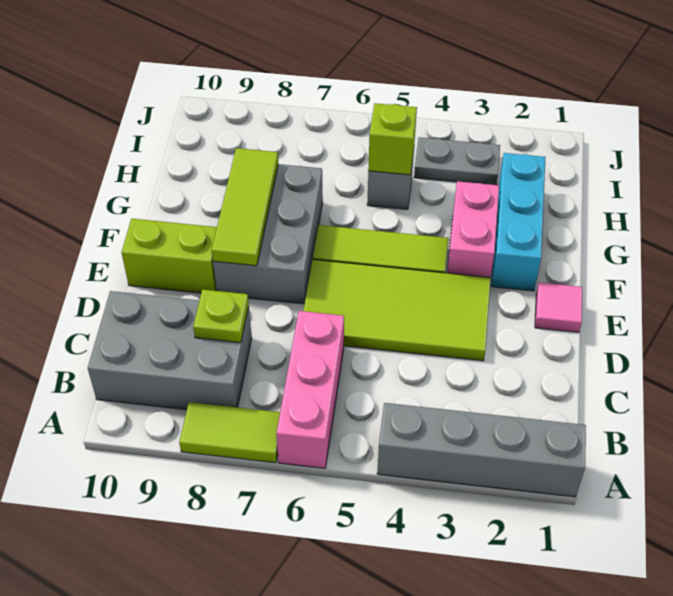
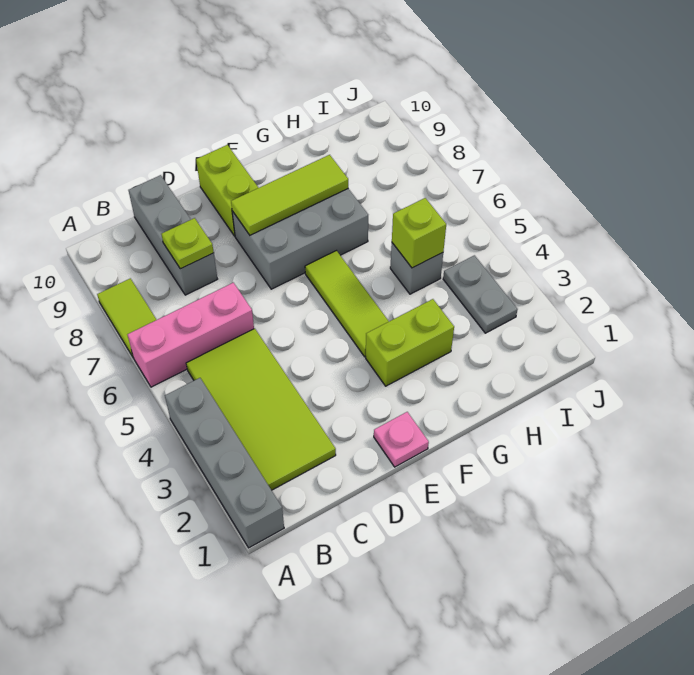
grey brick B8:C10 level 1 -> grey brick C8:C10 level 1
lime tile D3:E6 level 1 -> lime tile B2:C5 level 1
pink tile E1 level 1 -> pink plate E1 level 1
cyan brick F2:H2 level 1 -> none
pink brick F3:G3 level 1 -> lime brick F3:G3 level 1

